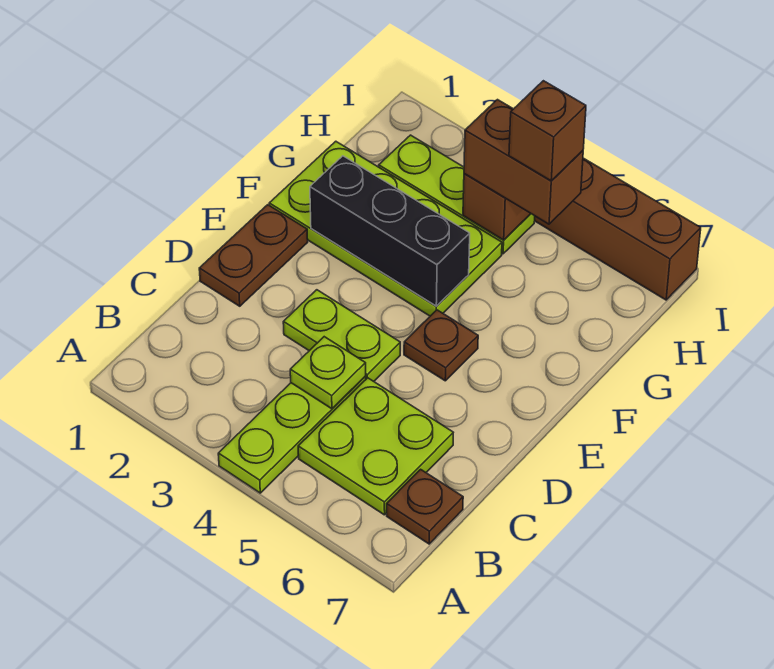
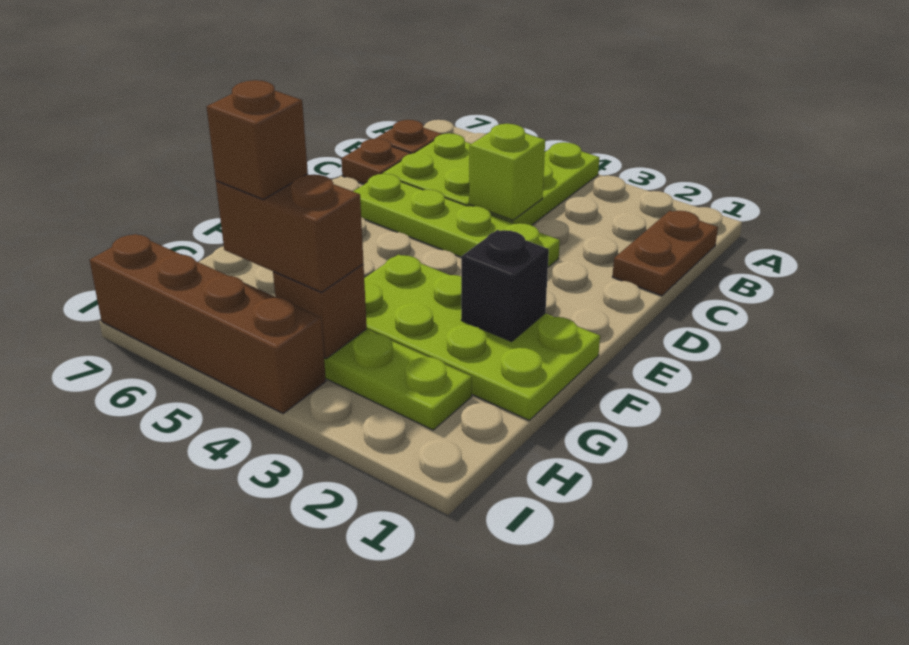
lime plate C4 level 2 -> lime brick C4 level 2
brown plate D1:E1 level 1 -> brown plate B1:C1 level 1
lime plate D3:D4 level 1 -> lime plate D3:D6 level 1
brown plate E5 level 1 -> brown plate C7 level 1
black brick F2:F4 level 2 -> black brick F2 level 2

